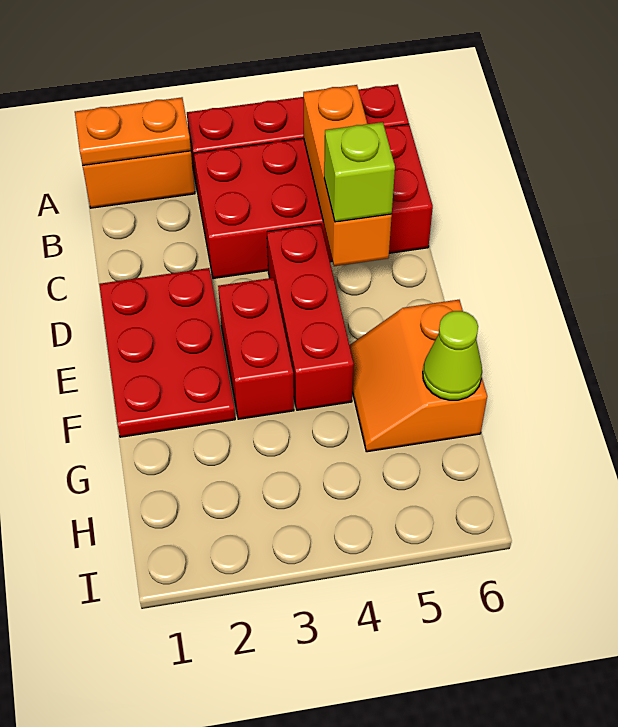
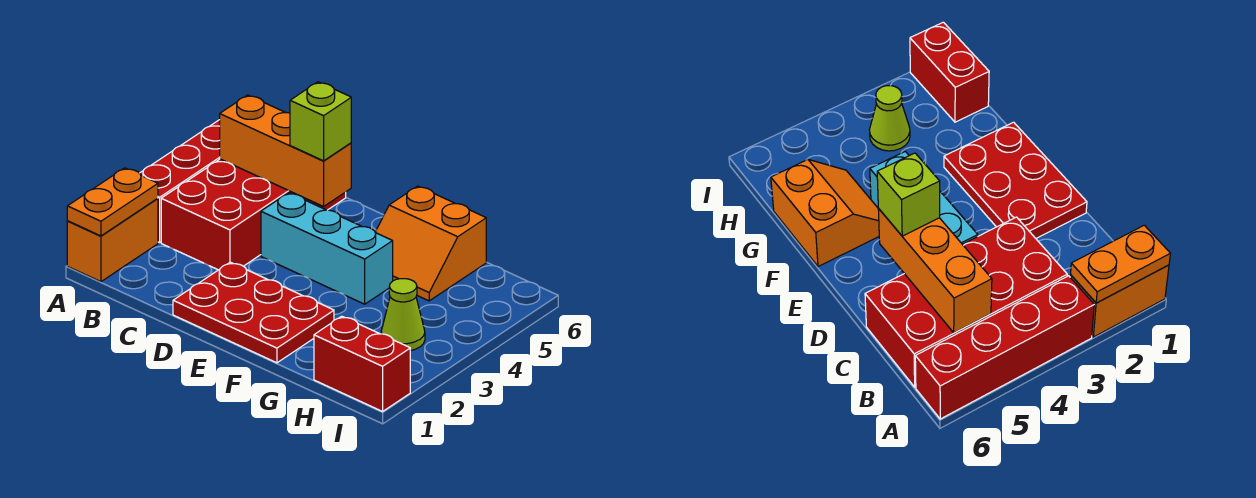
red brick D4:F4 level 1 -> cyan brick D4:F4 level 1
red brick E3:F3 level 1 -> red brick H1:I1 level 1
lime cone G6 level 2 -> lime cone H3 level 1

